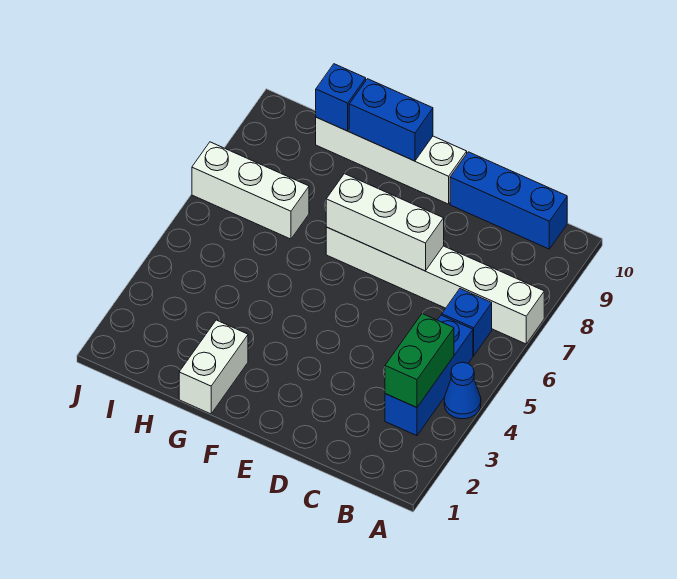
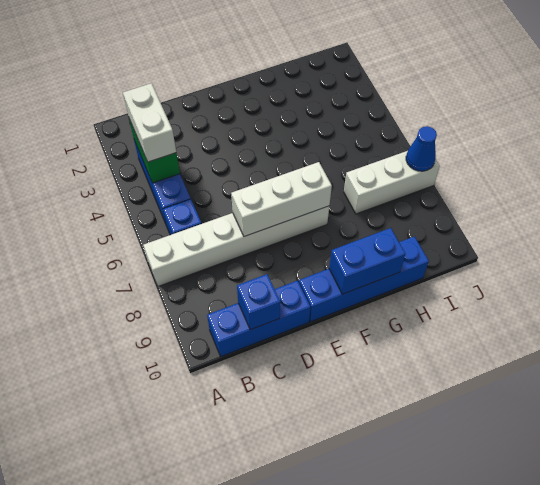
blue cone A4 level 1 -> blue cone J7 level 2
white brick E10:H10 level 1 -> blue brick E10:H10 level 1
white brick G1:G2 level 1 -> white brick B3:B4 level 3
blue brick H10 level 2 -> blue brick C10 level 2

